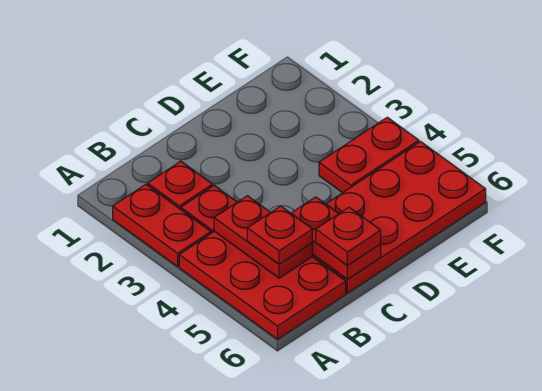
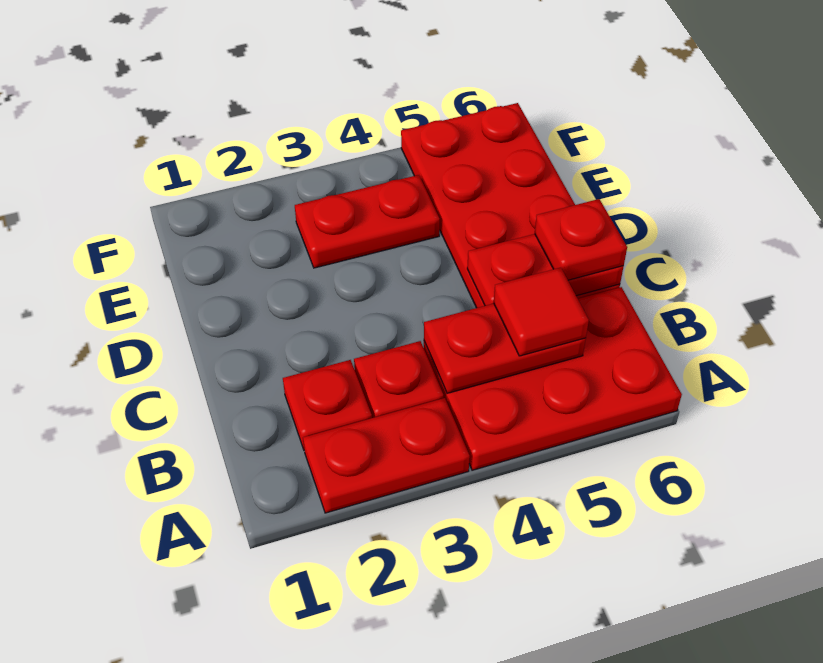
red plate B5 level 3 -> red tile B5 level 3
red plate E4:F4 level 1 -> red plate E3:E4 level 1

